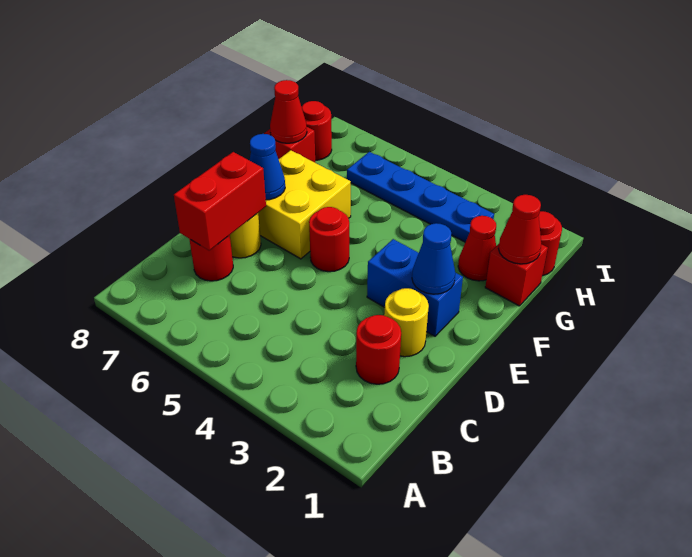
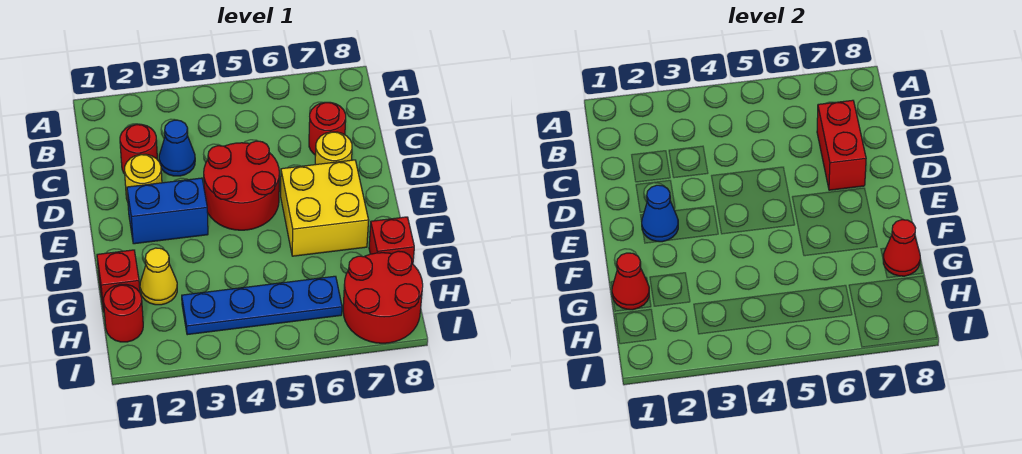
red round brick E5 level 1 -> red round brick D4:E5 level 1
blue cone E7 level 2 -> blue cone C3 level 1
red cone G2 level 1 -> yellow cone G2 level 1
red round brick H8 level 1 -> red round brick H7:I8 level 1

